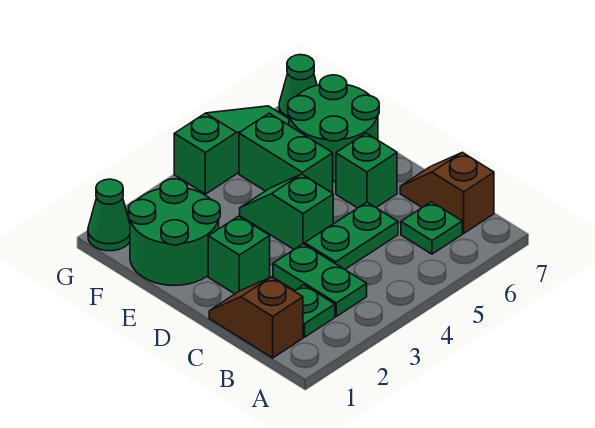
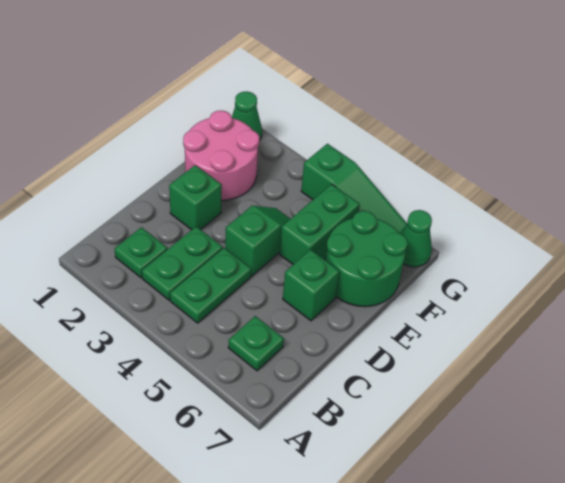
brown slope B1:C1 level 1 top B -> none
brown slope B7:C7 level 1 top B -> none
green plate C4:C5 level 1 -> green plate B4:C4 level 1
green round brick E1:F2 level 1 -> pink round brick E1:F2 level 1

